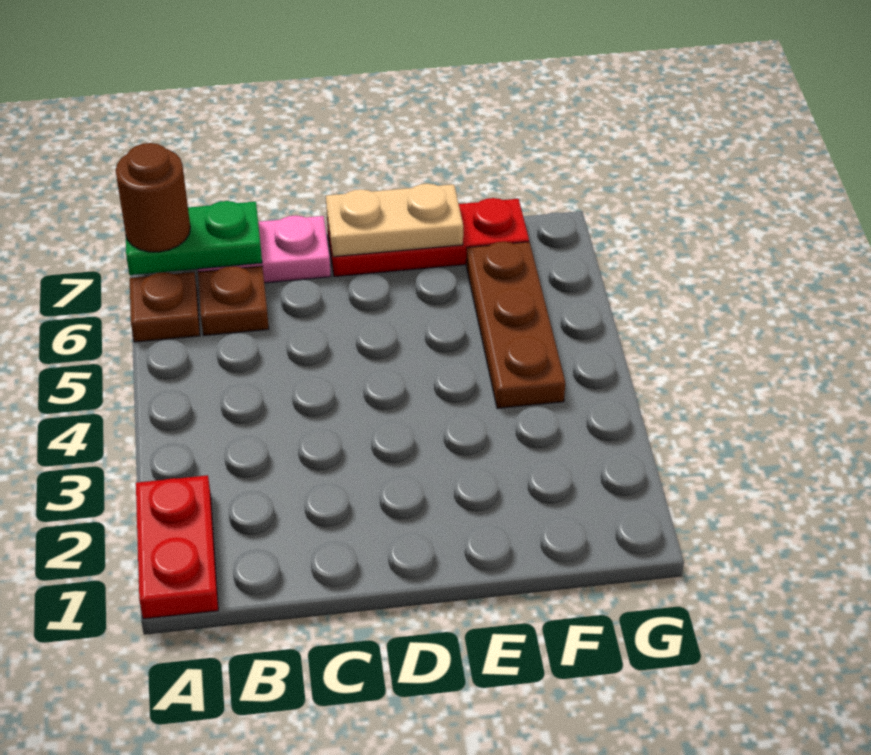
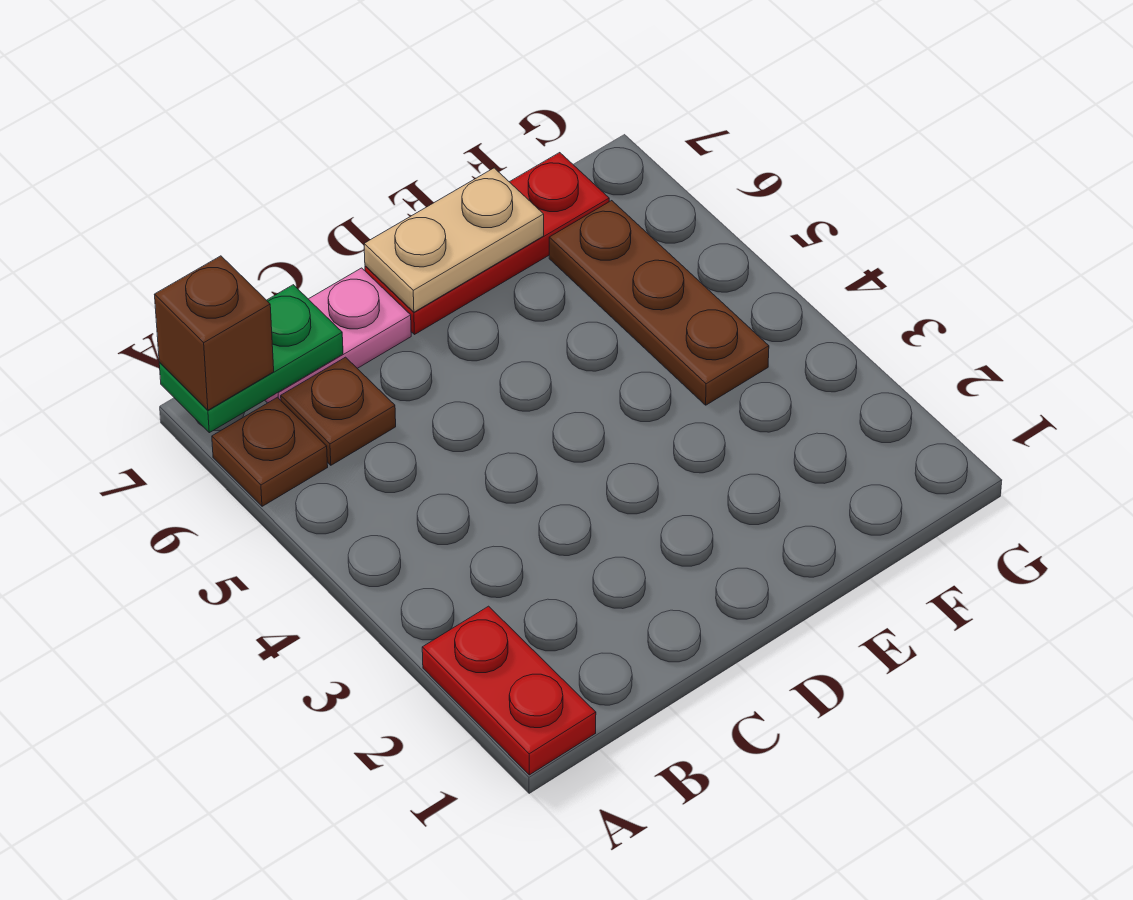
brown round brick A7 level 3 -> brown brick A7 level 3

